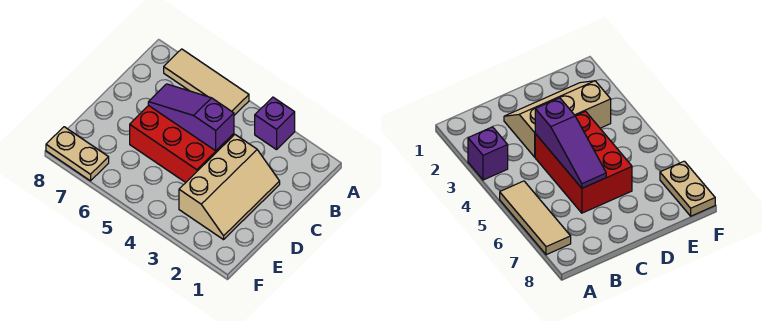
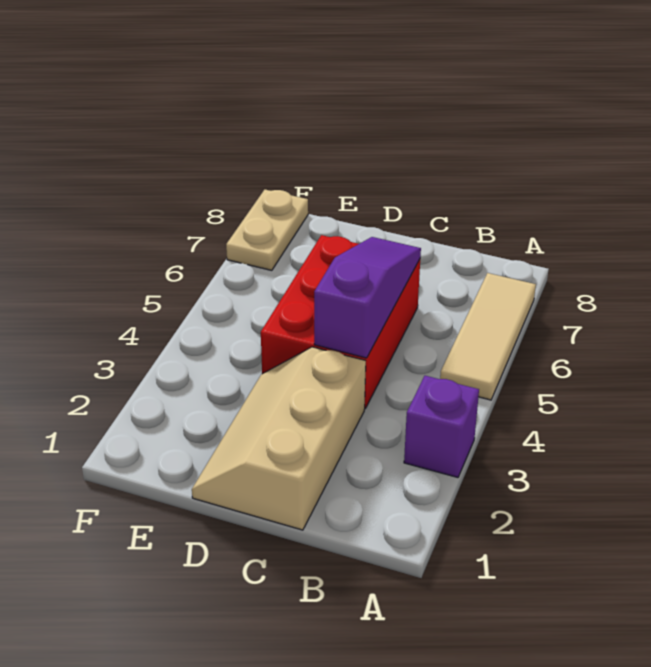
tan slope C2:E3 level 1 top 3 -> tan slope C1:D3 level 1 top C

